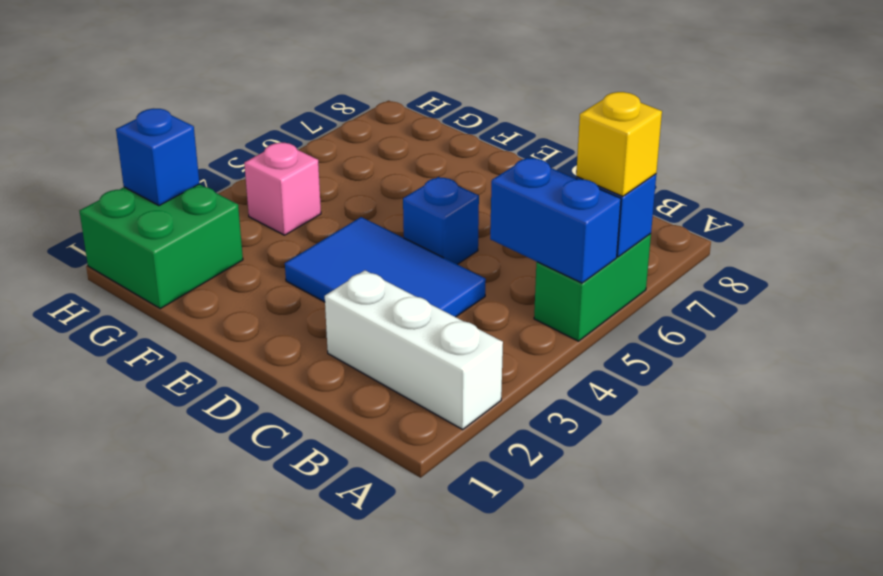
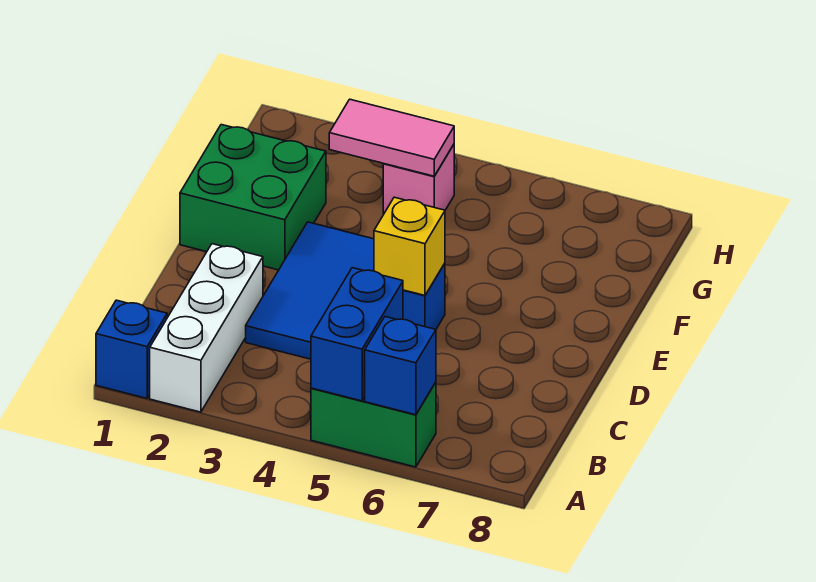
yellow brick A6 level 3 -> yellow brick D5 level 2
green brick G1:H2 level 1 -> green brick E1:F2 level 1
none -> pink tile G3:G4 level 2
blue brick H2 level 2 -> blue brick A1 level 1

